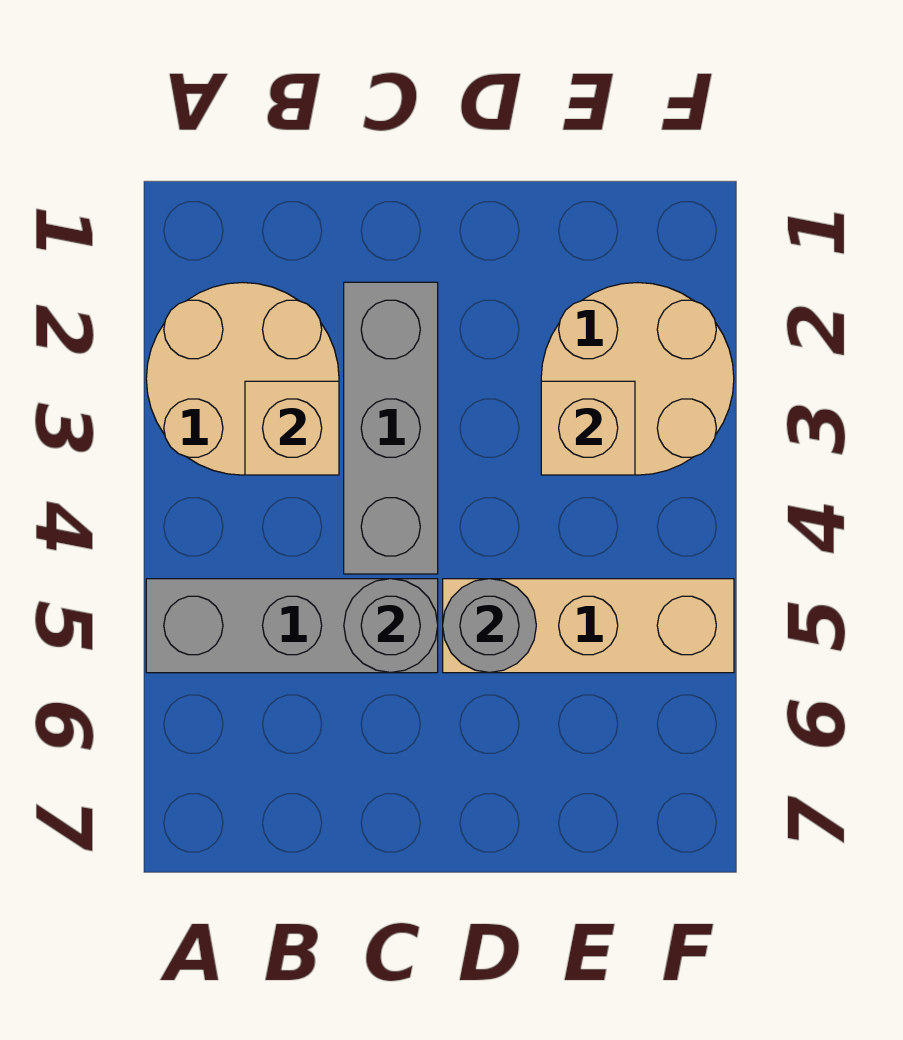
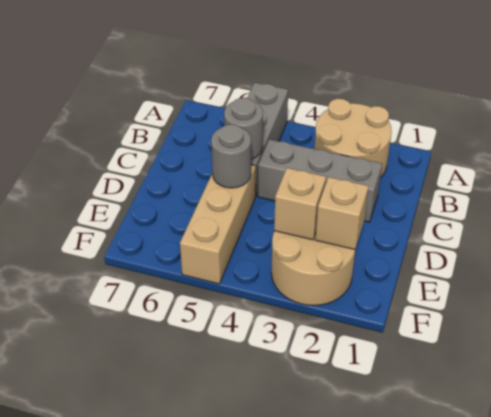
tan brick B3 level 2 -> tan brick E2 level 2

